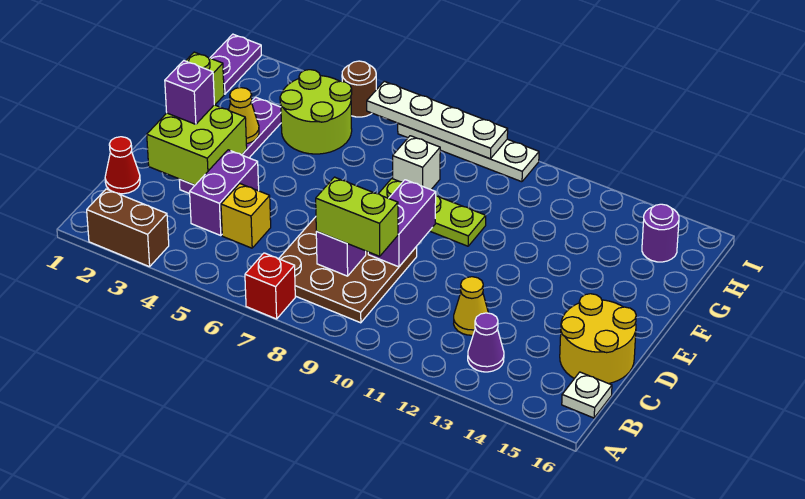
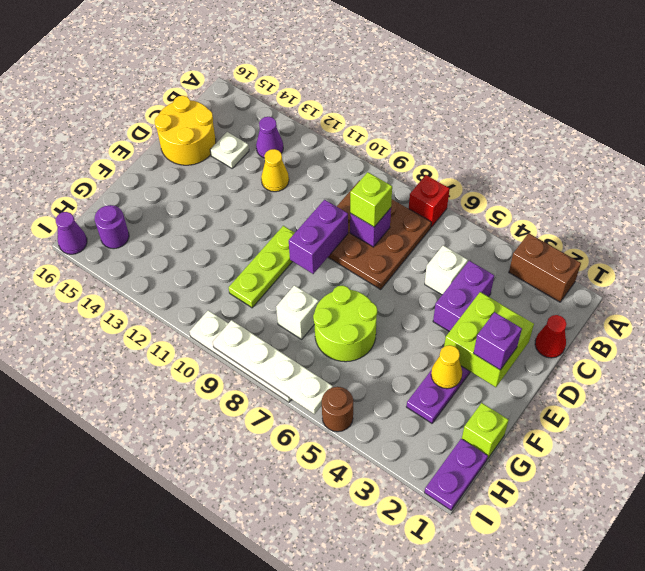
white plate B16 level 1 -> white plate C14 level 1
yellow brick C5 level 1 -> white brick C5 level 1
lime brick C8:C9 level 3 -> lime brick C8 level 3
lime plate F8:F10 level 1 -> lime plate E10:G10 level 1
lime round brick G4:H5 level 1 -> lime round brick F6:G7 level 1
none -> purple cone I16 level 1

